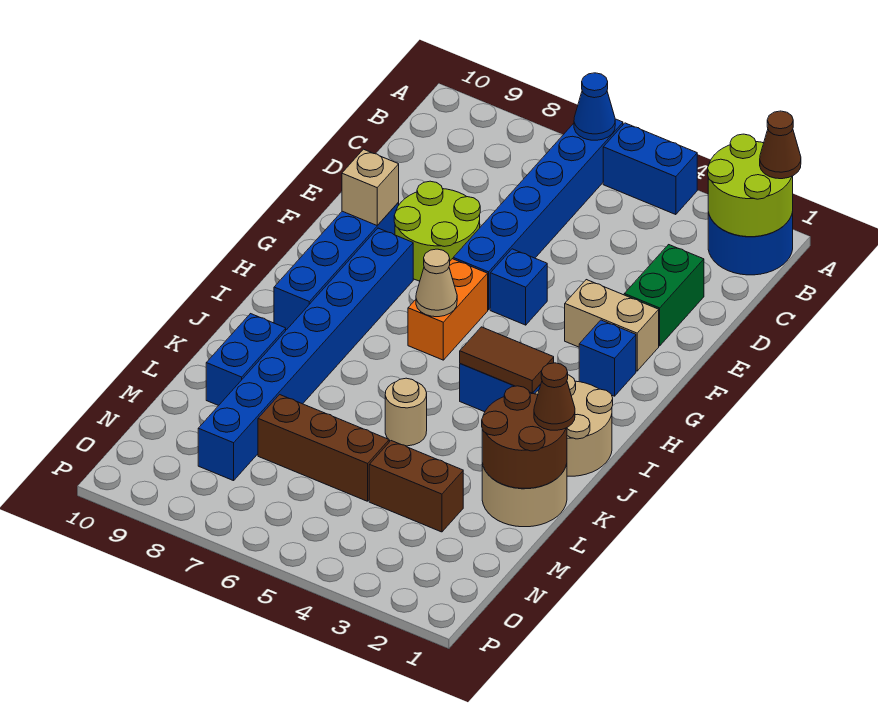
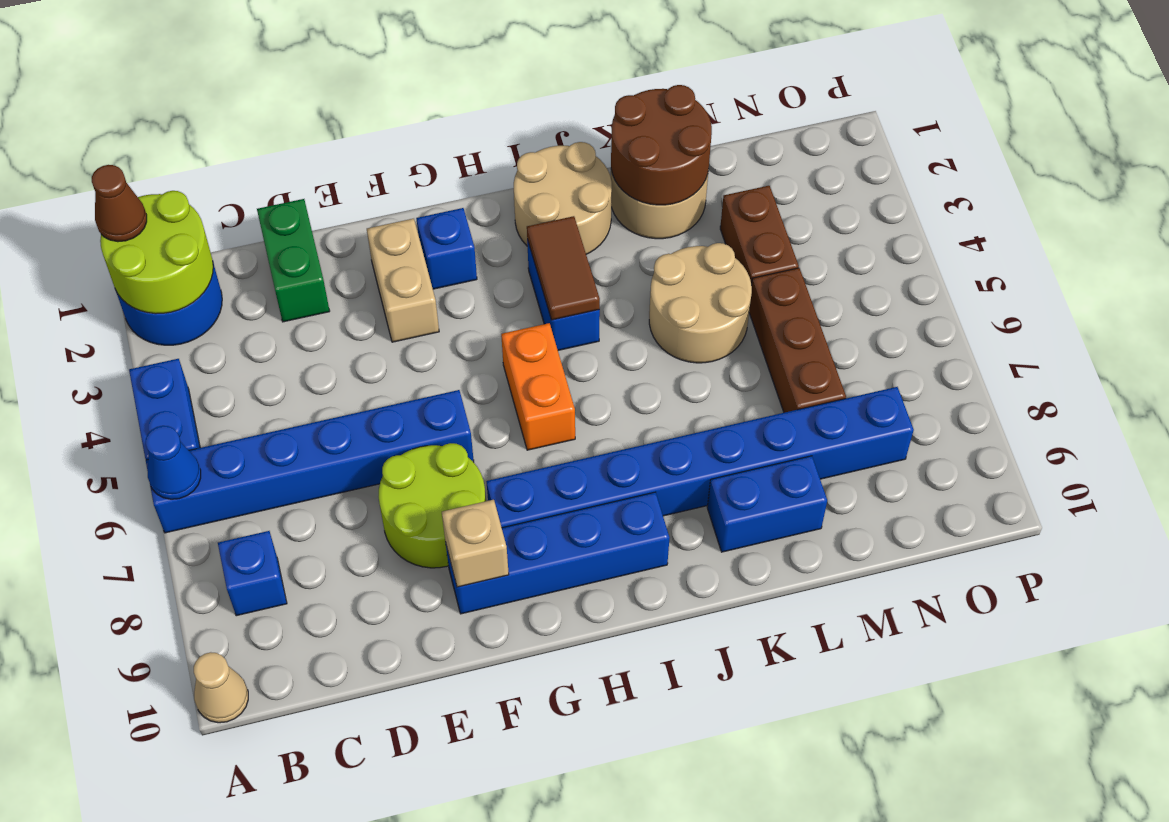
green brick D2:E2 level 1 -> green brick D1:D2 level 1
blue brick F5 level 1 -> blue brick B8 level 1
orange brick G6:H6 level 1 -> orange brick H5:H6 level 1
tan cone H6 level 2 -> tan cone A10 level 1
brown cone K1 level 3 -> none
tan round brick K5 level 1 -> tan round brick K4:L5 level 1

